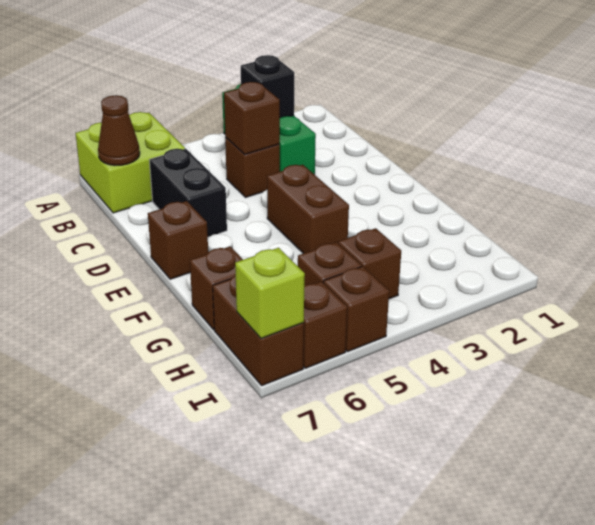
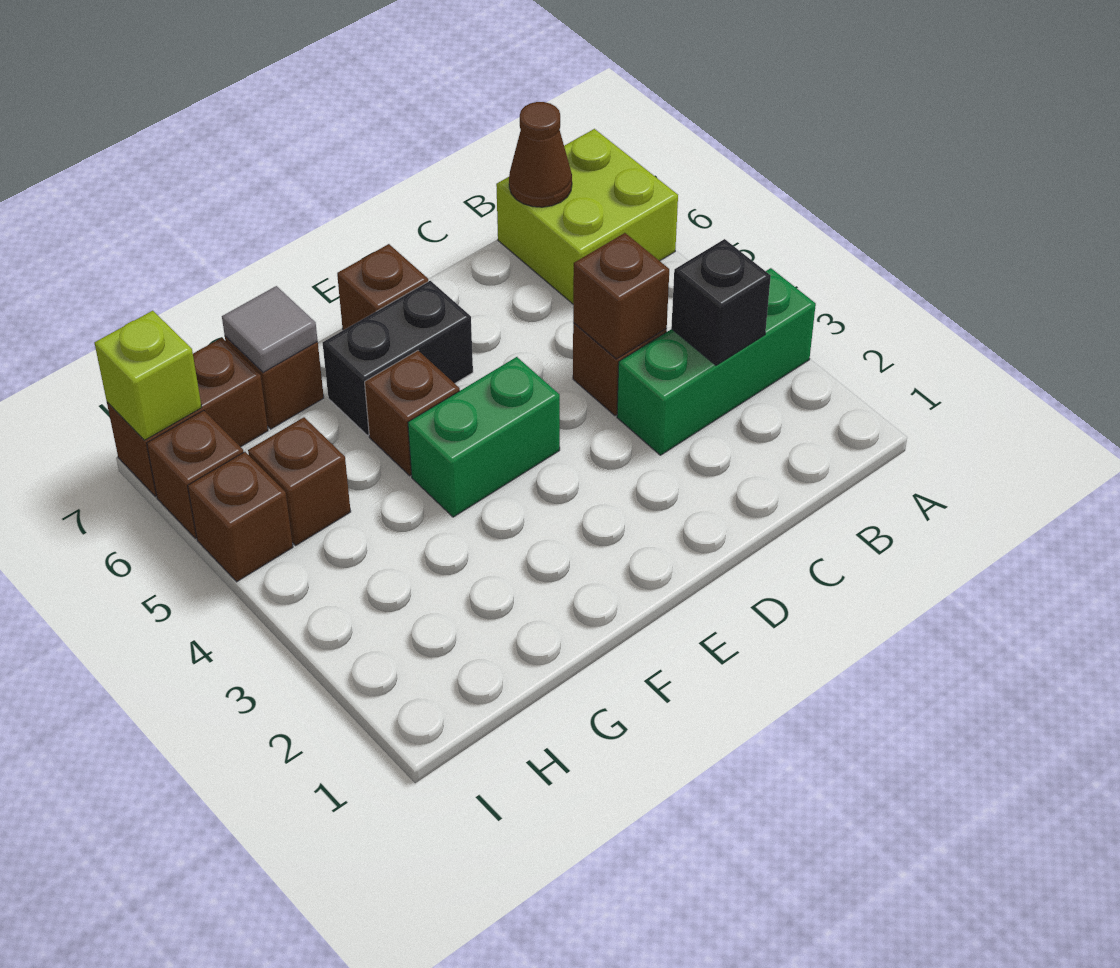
black brick C6:D6 level 1 -> black brick E6:F6 level 1
brown brick E4:F4 level 1 -> green brick E4:F4 level 1
none -> grey tile G7 level 2
brown brick H4 level 1 -> brown brick F5 level 1

